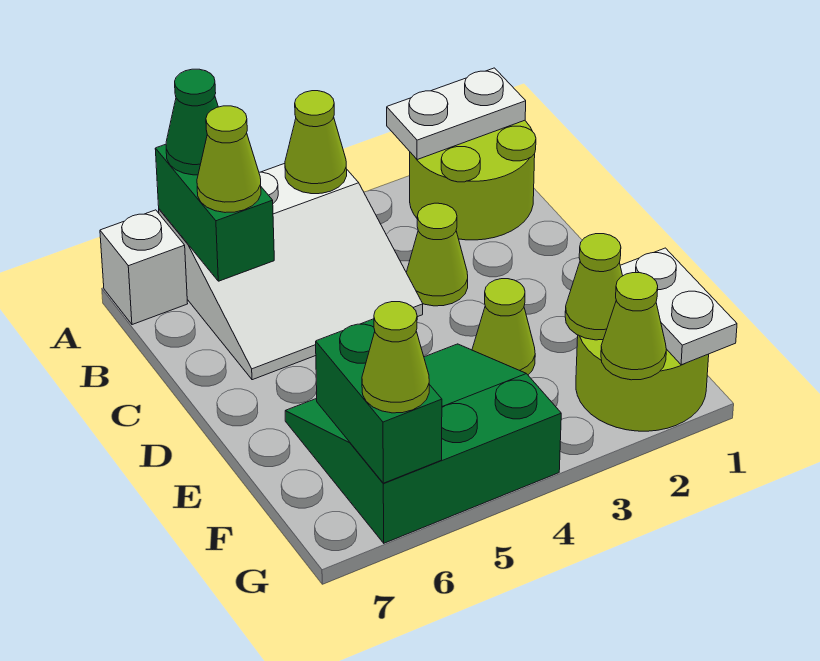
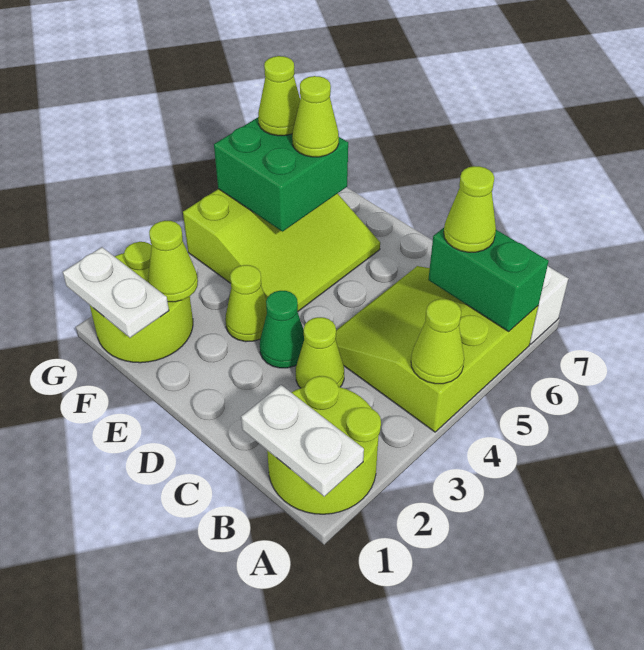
white plate A1:A2 level 2 -> white plate A1:B1 level 2
white slope A4:C6 level 1 top A -> lime slope A4:C6 level 1 top A
green cone A6 level 3 -> green cone D3 level 1
green slope E4:G6 level 1 top G -> lime slope E4:G6 level 1 top G
green brick F6:G6 level 2 -> green brick F5:G6 level 2
lime cone G2 level 2 -> lime cone F6 level 3

